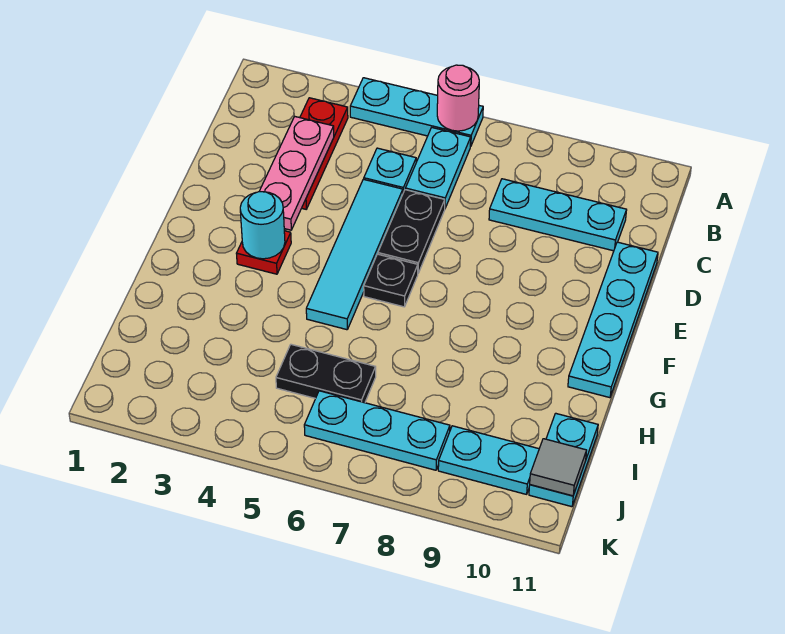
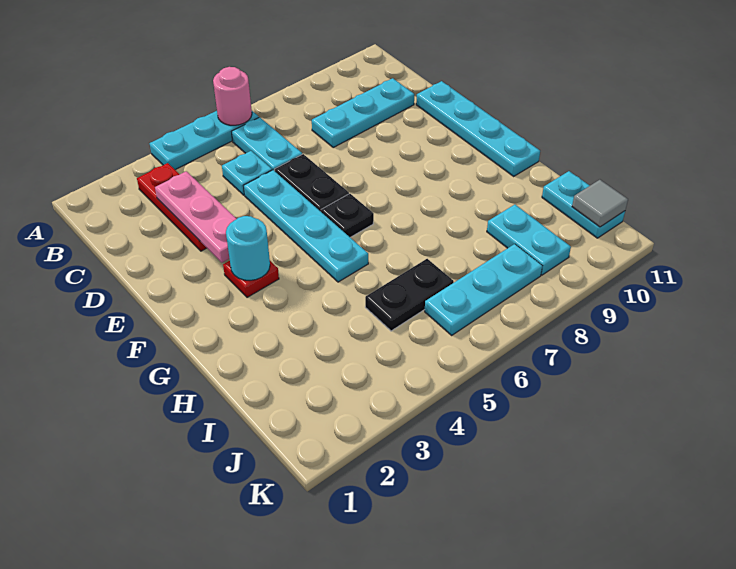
cyan tile D5:G5 level 1 -> cyan plate D5:G5 level 1
cyan plate J9:J10 level 1 -> cyan plate I9:J9 level 1

